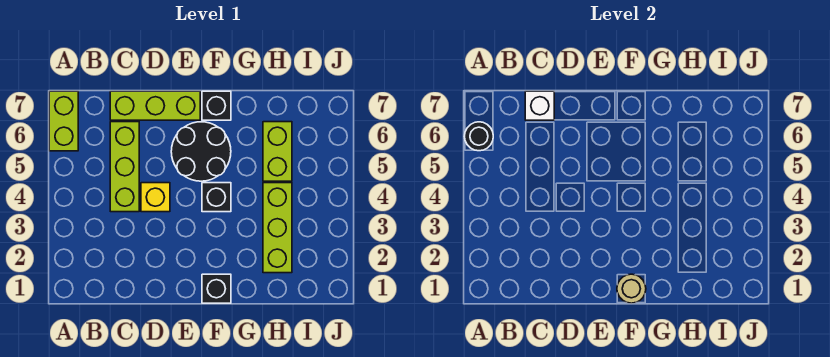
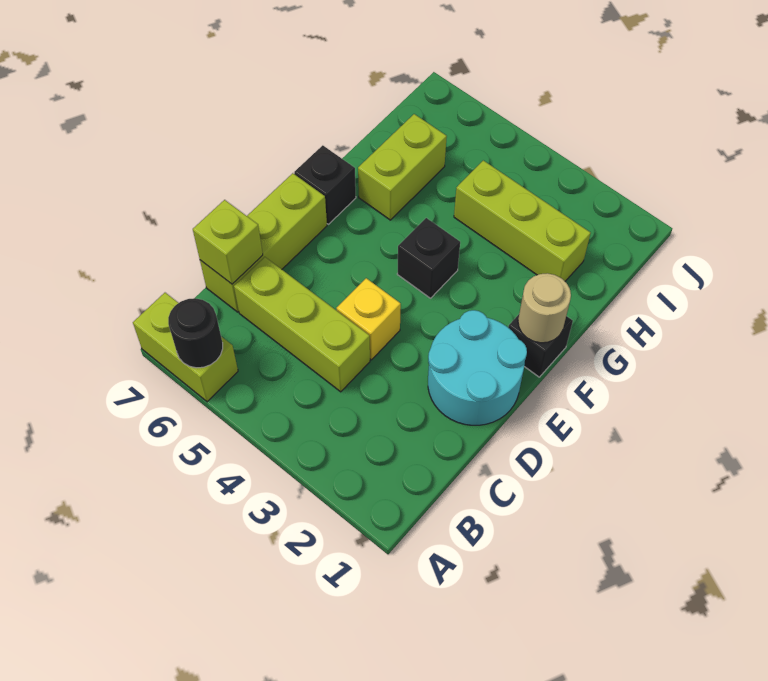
white brick C7 level 2 -> lime brick C7 level 2
none -> cyan round brick D1:E2 level 1
black round brick E5:F6 level 1 -> none
lime brick H5:H6 level 1 -> lime brick G6:H6 level 1

